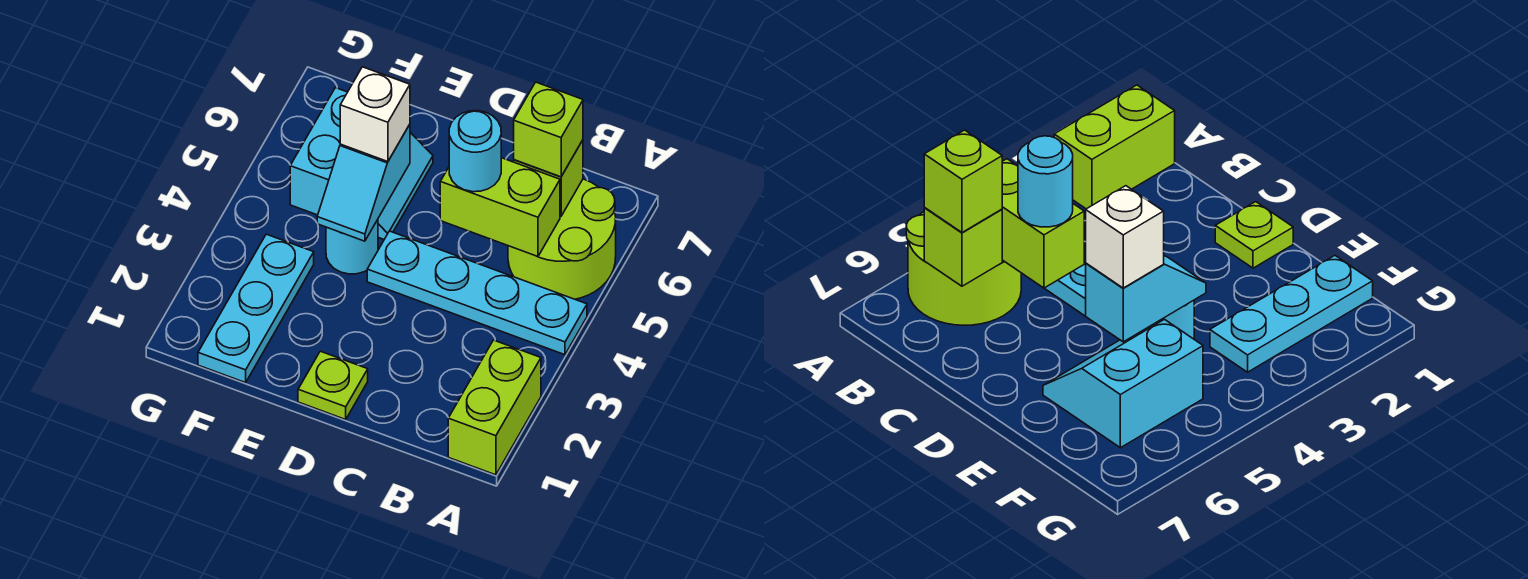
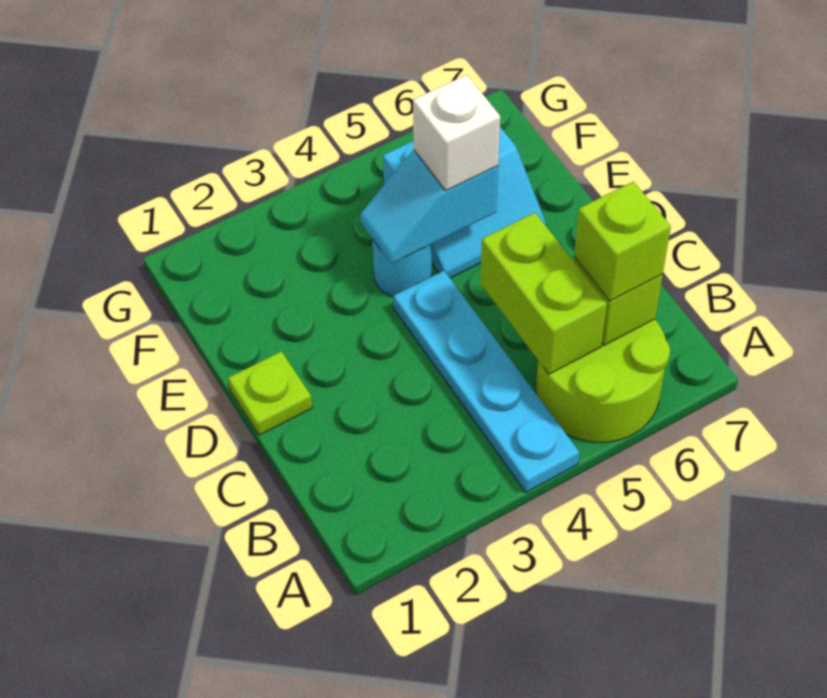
lime brick A1:A2 level 1 -> none
cyan round brick C5 level 3 -> none
cyan plate F1:F3 level 1 -> none

